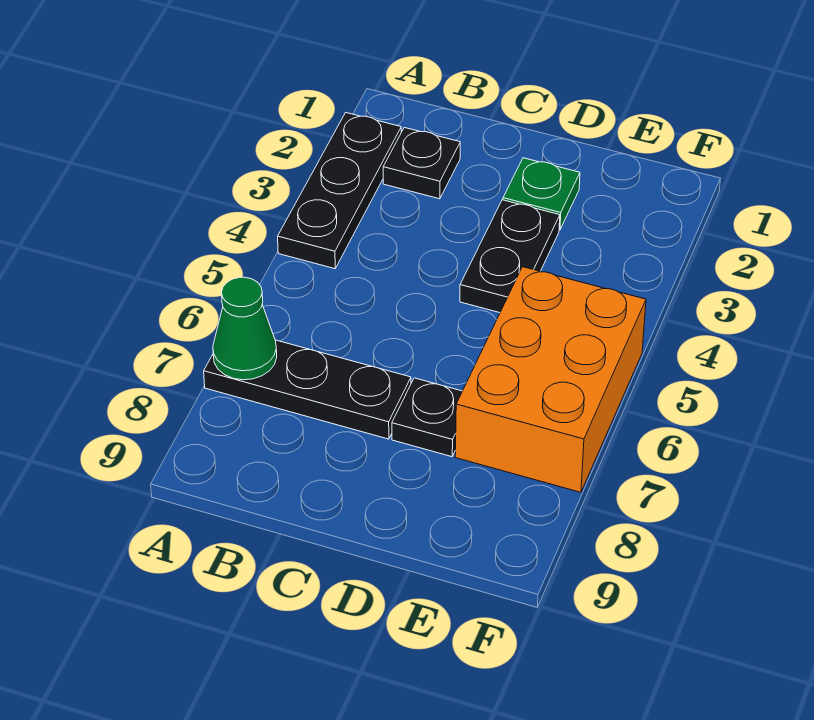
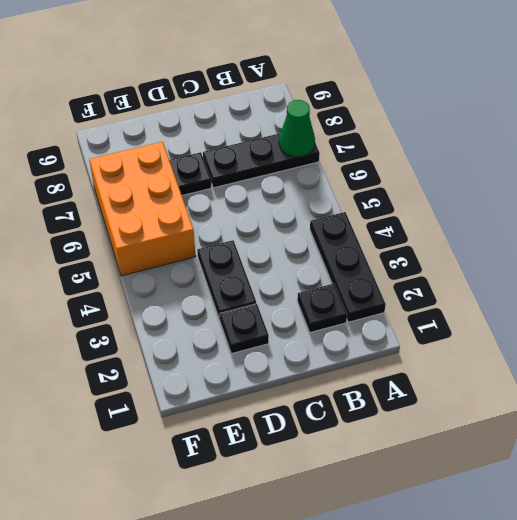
green plate D2 level 1 -> black plate D2 level 1

